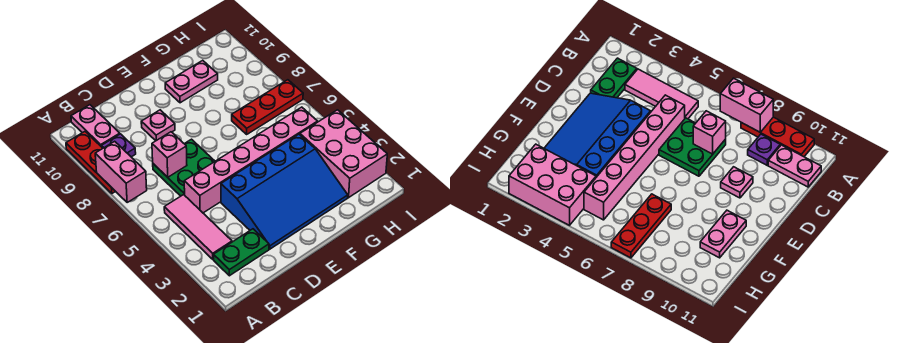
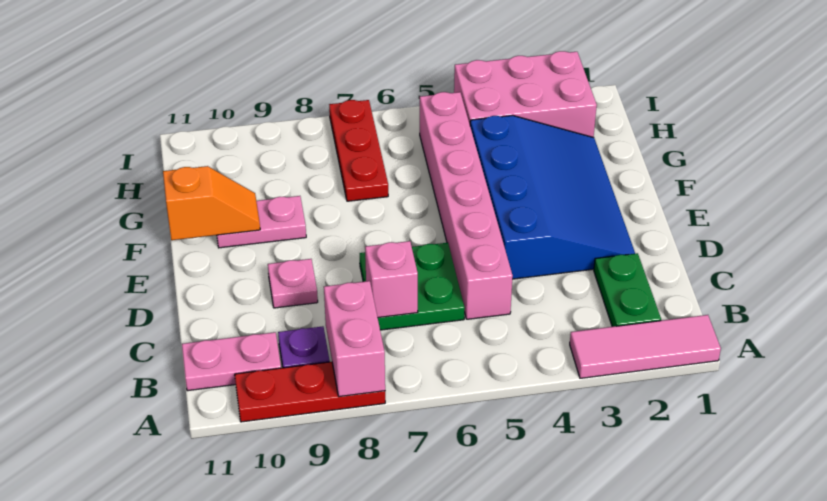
pink brick A7:A8 level 2 -> pink brick A8:B8 level 2
pink tile B3:B5 level 1 -> pink tile A1:A3 level 1
pink plate F10:G10 level 1 -> pink plate F9:F10 level 1
none -> orange slope F10:F11 level 2 top 11

